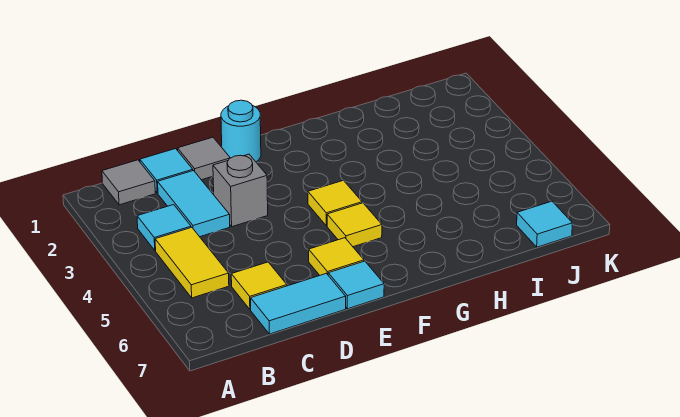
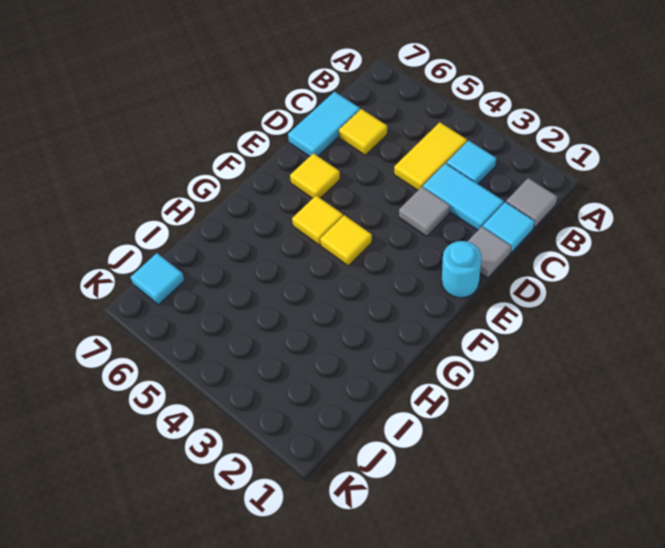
yellow tile B4:B5 level 1 -> yellow tile B4:C4 level 1
grey brick D3 level 1 -> grey tile D3 level 1
cyan tile E7 level 1 -> none

